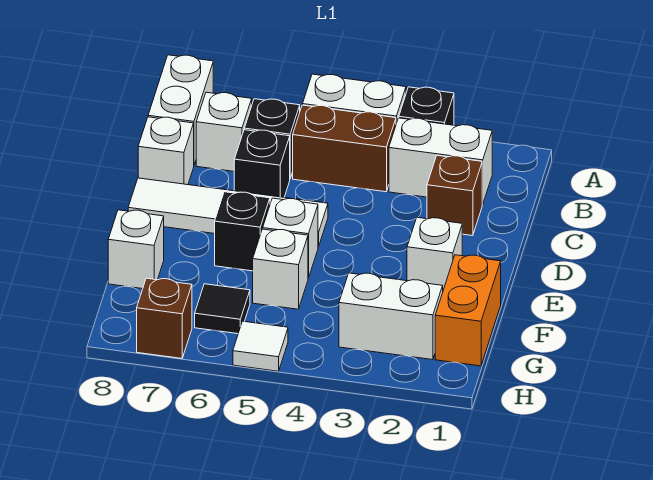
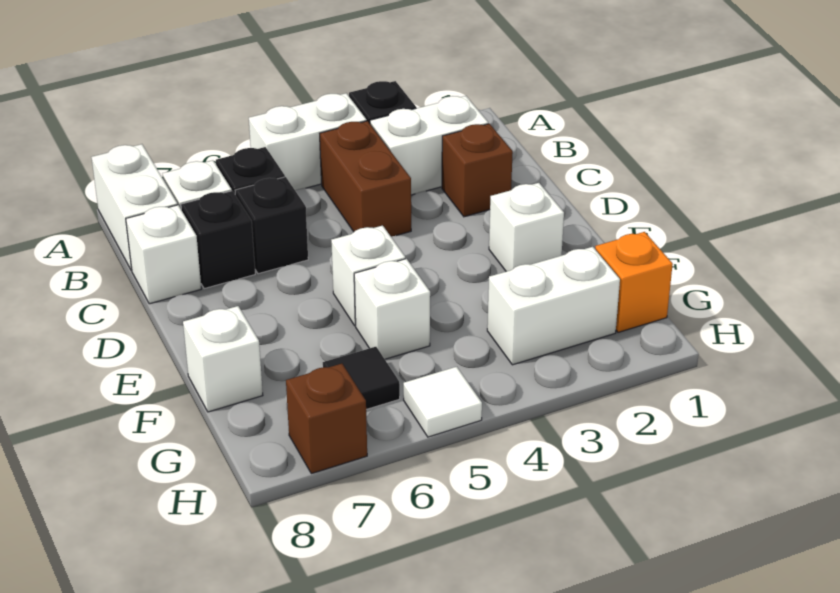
brown brick B4:B5 level 1 -> brown brick B4:C4 level 1
white tile D5:D8 level 1 -> none
black brick E6 level 1 -> black brick C7 level 1
orange brick F1:G1 level 1 -> orange brick G1 level 1

